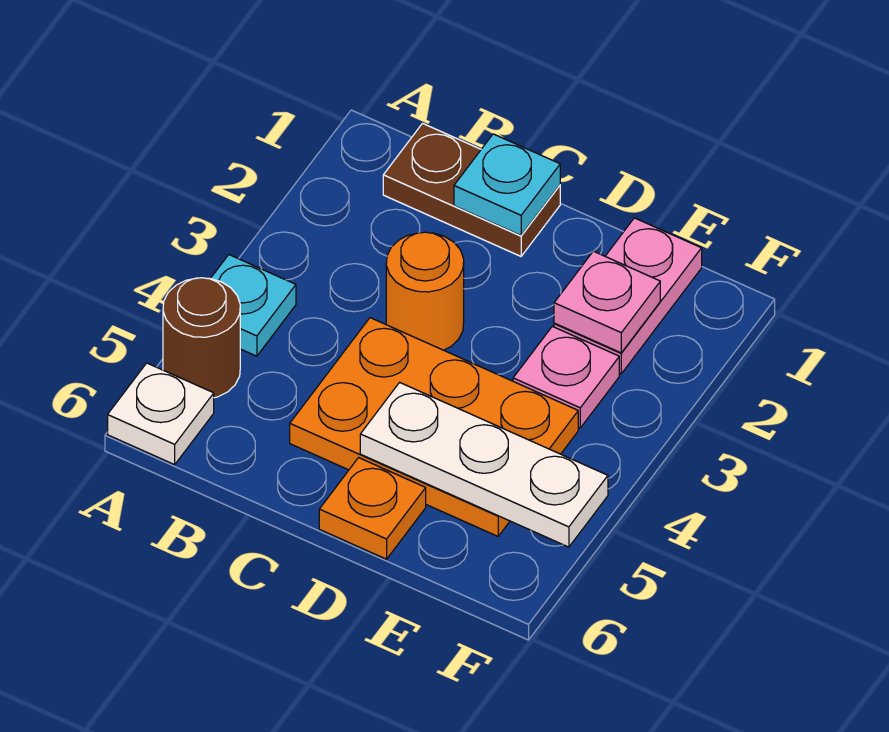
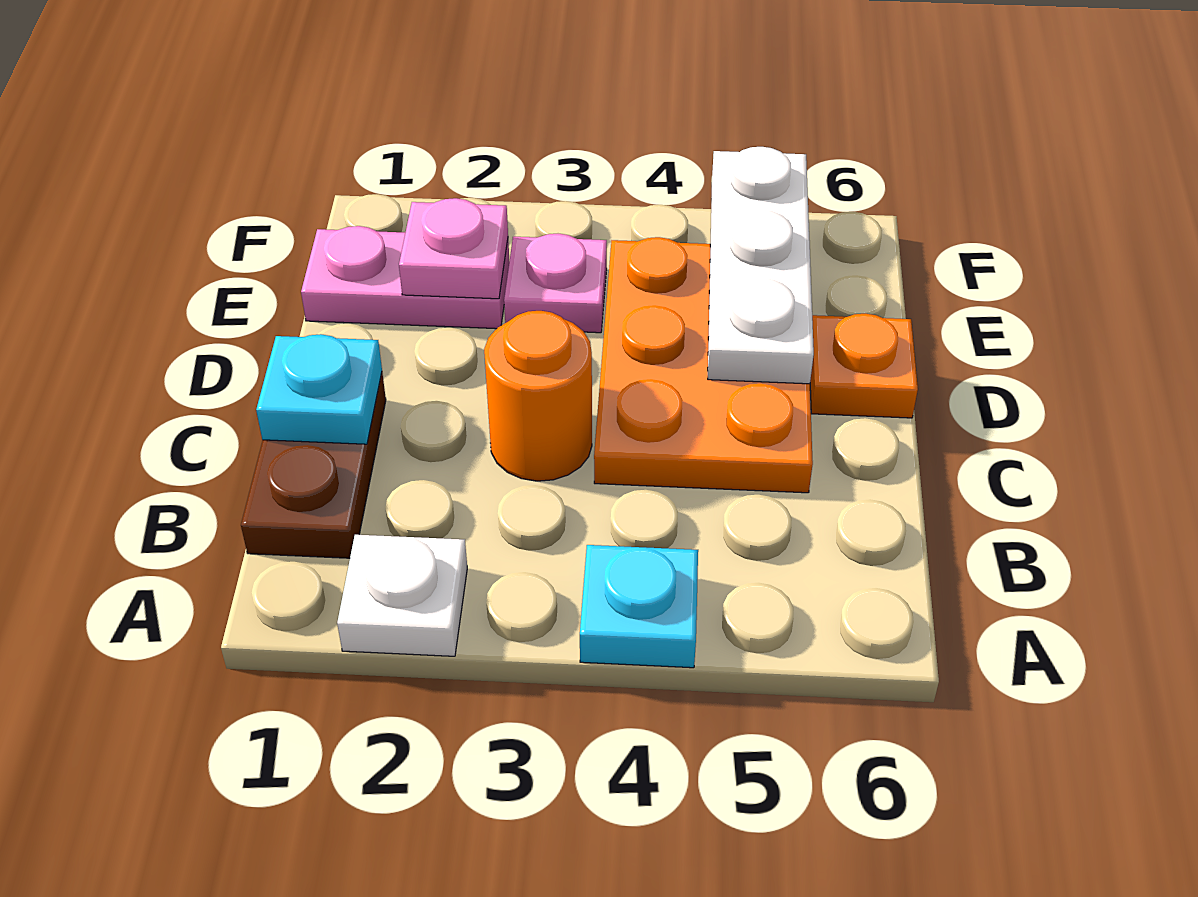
brown round brick A5 level 1 -> none
white plate A6 level 1 -> white plate A2 level 1

